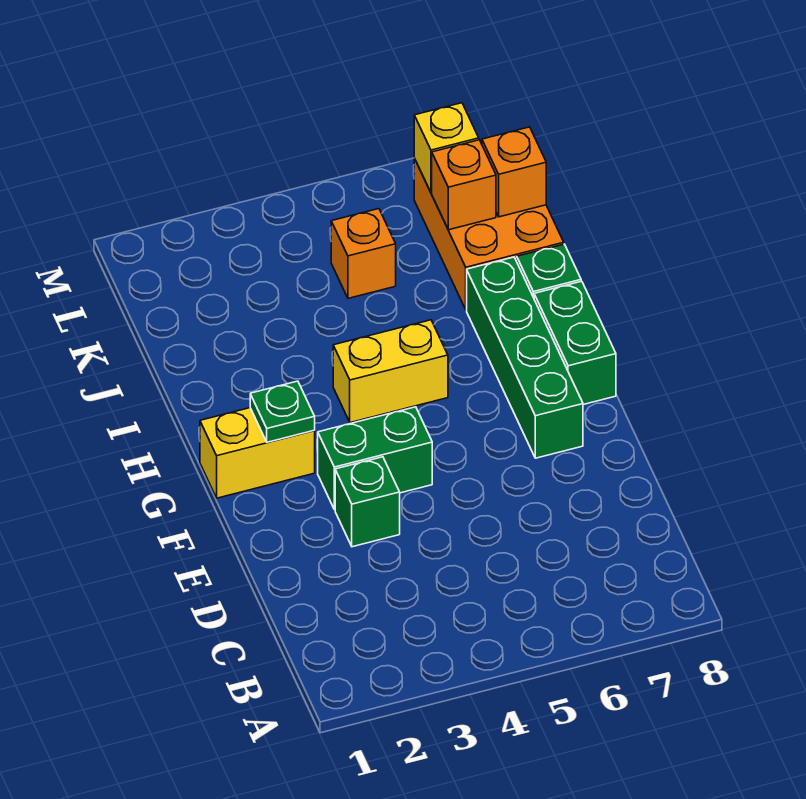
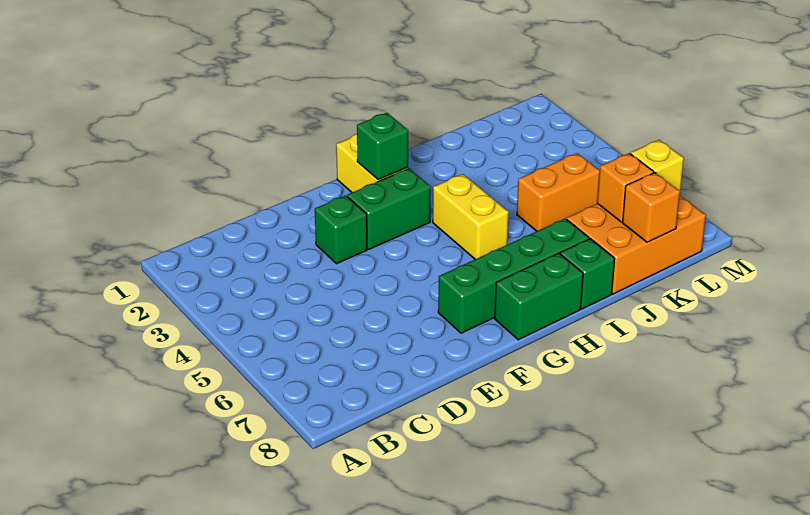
green brick F3:F4 level 1 -> green brick F3:G3 level 1
green plate G2 level 2 -> green brick G2 level 2
orange brick K5 level 1 -> orange brick J5:K5 level 1

